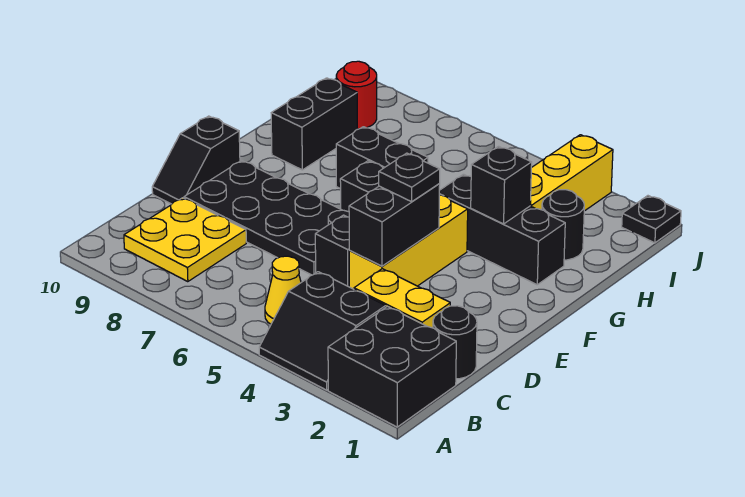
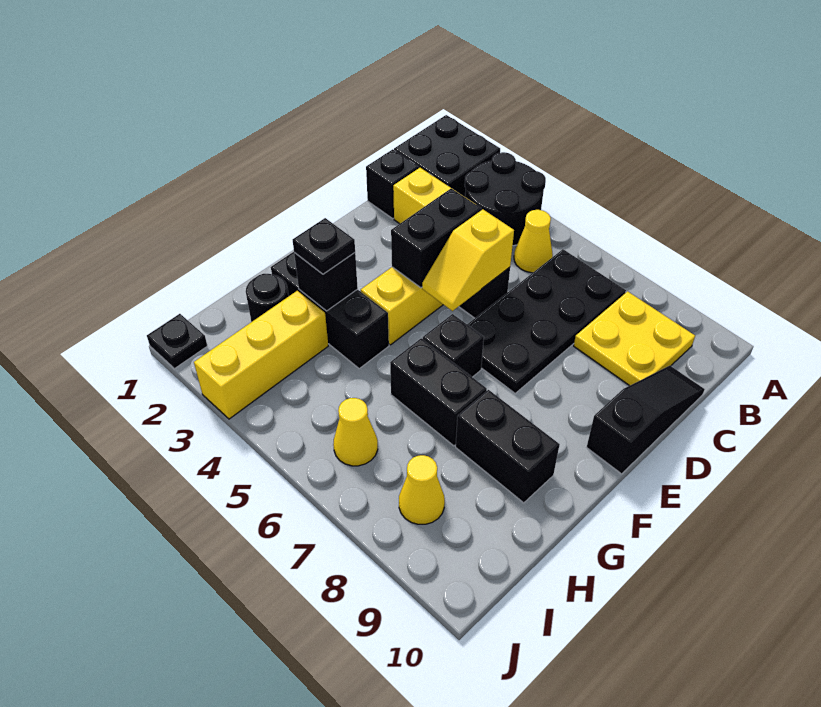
black slope A3:B4 level 1 top B -> black round brick A3:B4 level 1
black round brick C1 level 1 -> black brick C1 level 1
none -> yellow slope D5:E5 level 2 top D
black plate D6:E9 level 1 -> black plate B6:E7 level 1
black slope D10:E10 level 1 top E -> black slope C10:E10 level 1 top E
black plate E4 level 3 -> black plate G3 level 3
black brick G9:H9 level 1 -> black brick G8:G9 level 1
none -> yellow cone I6 level 1
none -> yellow cone I8 level 1
red round brick I9 level 1 -> none

